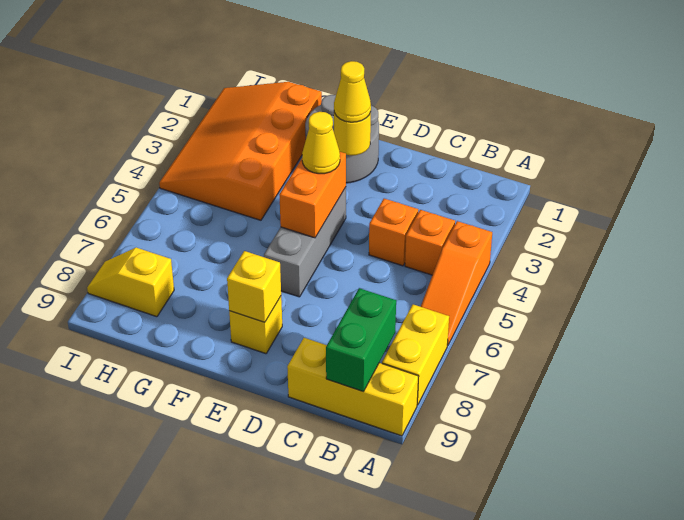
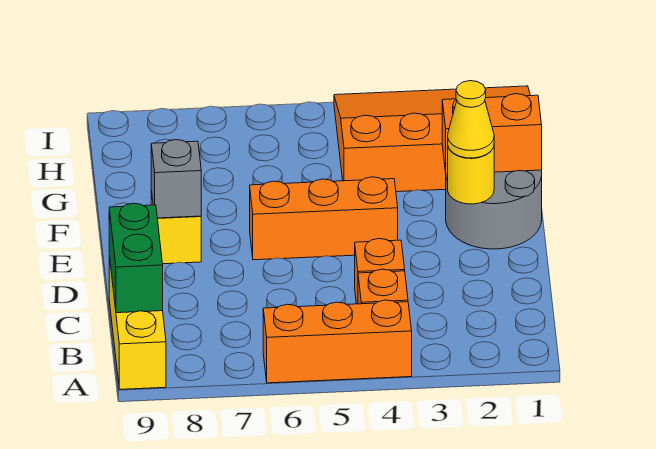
orange slope A4:A6 level 1 top 4 -> orange brick A4:A6 level 1
yellow brick A7:A8 level 1 -> none
green brick B8:B9 level 2 -> green brick B9:C9 level 2
grey brick E4:E6 level 1 -> orange brick E4:E6 level 1
orange brick E4:E5 level 2 -> orange brick F1:F2 level 2
yellow cone E4 level 3 -> none
yellow brick E8 level 2 -> grey brick E8 level 2
yellow slope H8:I8 level 1 top H -> none

